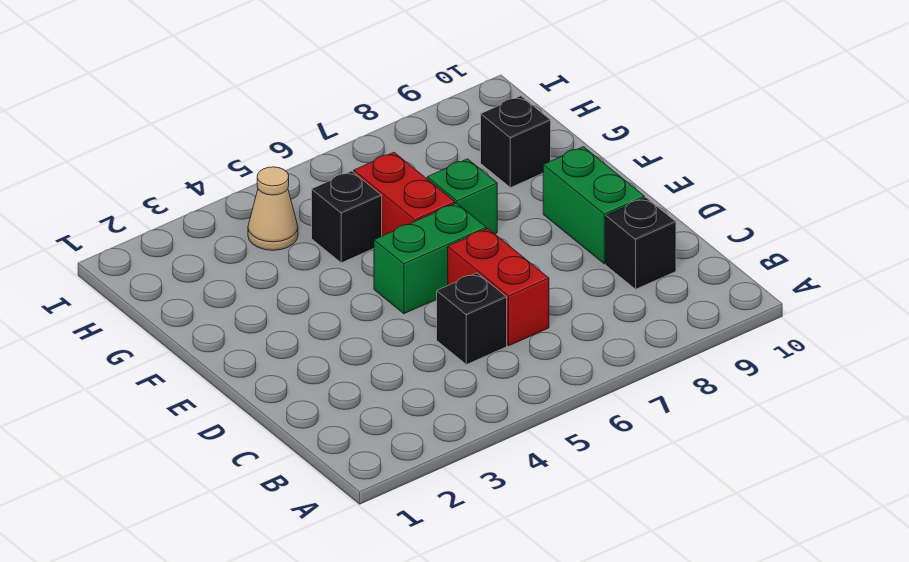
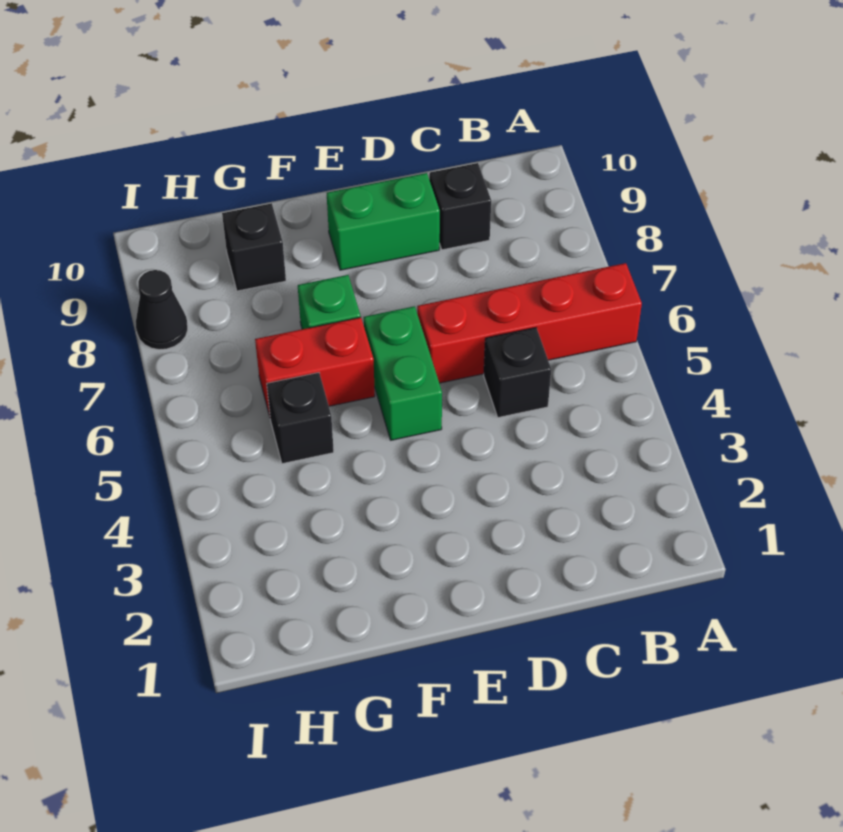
red brick C6:D6 level 1 -> red brick A6:D6 level 1
tan cone H4 level 1 -> none
none -> black cone I8 level 1

